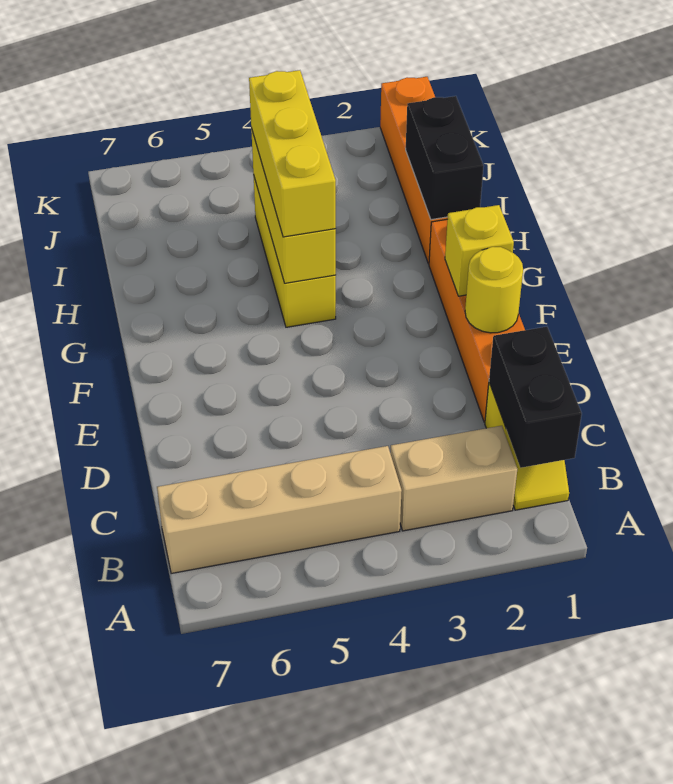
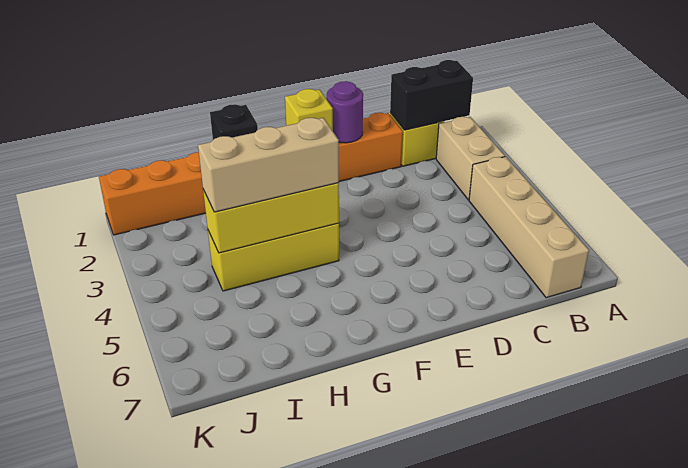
yellow round brick E1 level 2 -> purple round brick E1 level 2
yellow brick G4:I4 level 3 -> tan brick G4:I4 level 3
black brick H1:I1 level 2 -> black brick H1 level 2

